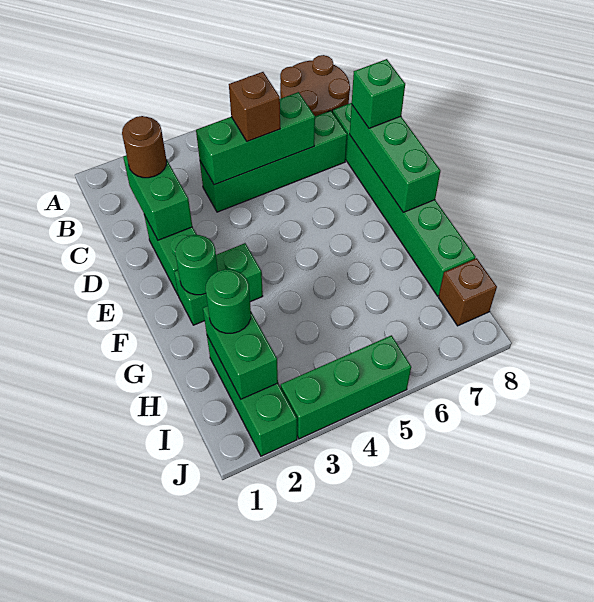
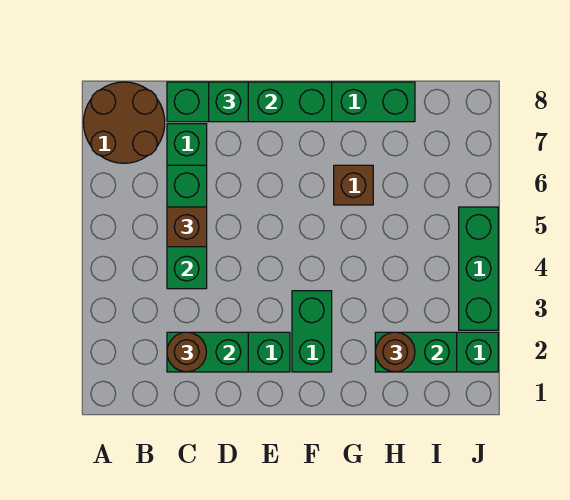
green round brick F2 level 2 -> none
green round brick H2 level 3 -> brown round brick H2 level 3
brown brick I8 level 1 -> brown brick G6 level 1

